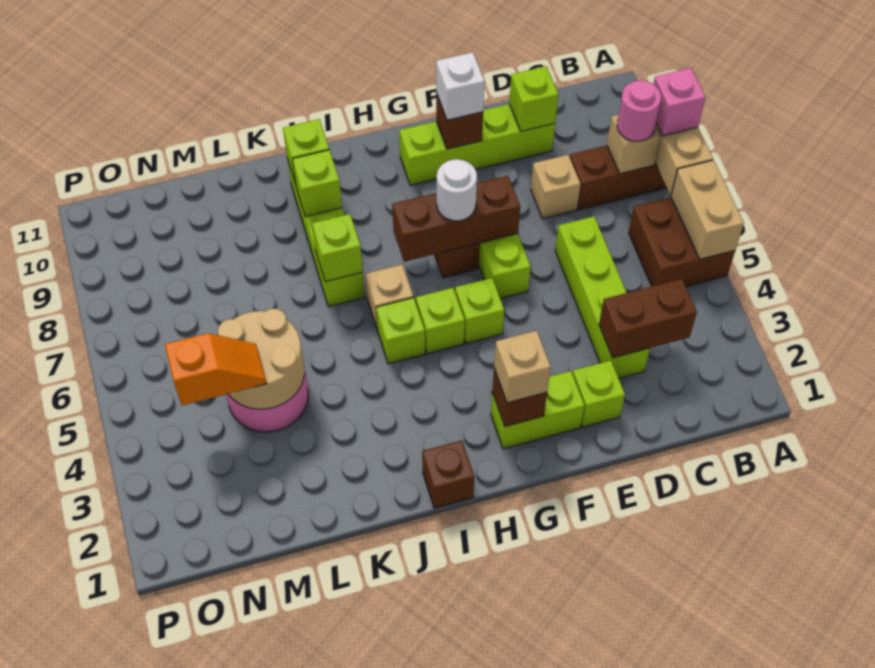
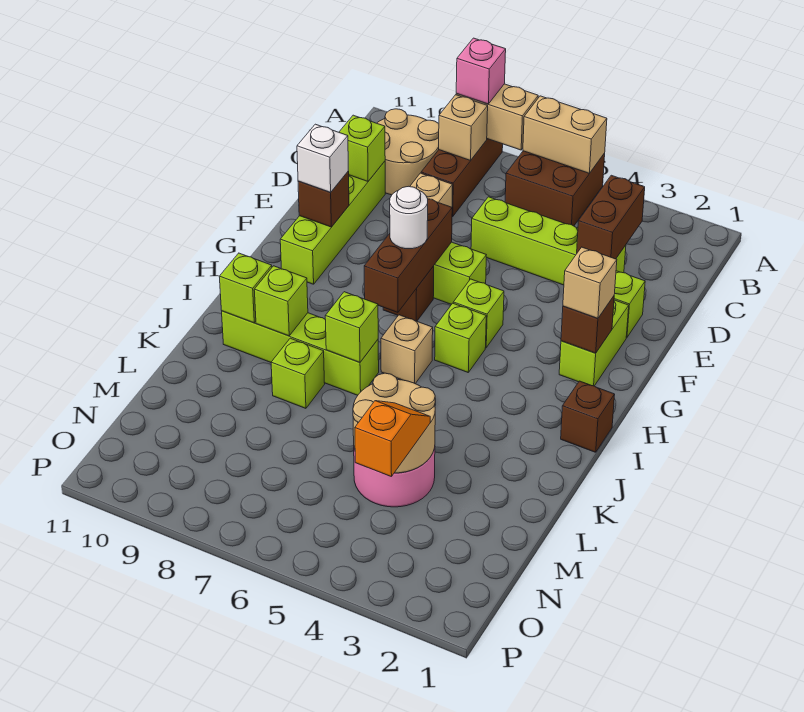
pink round brick B8 level 3 -> none
none -> tan round brick B9:C10 level 1
lime brick I5 level 1 -> lime brick K8 level 1

